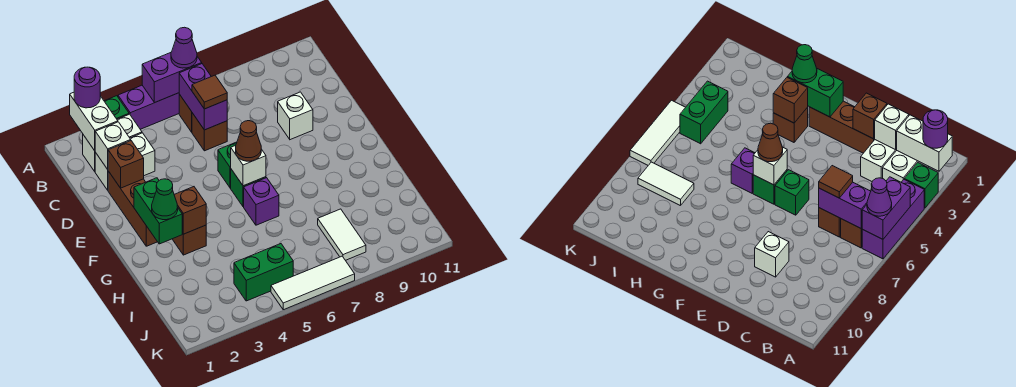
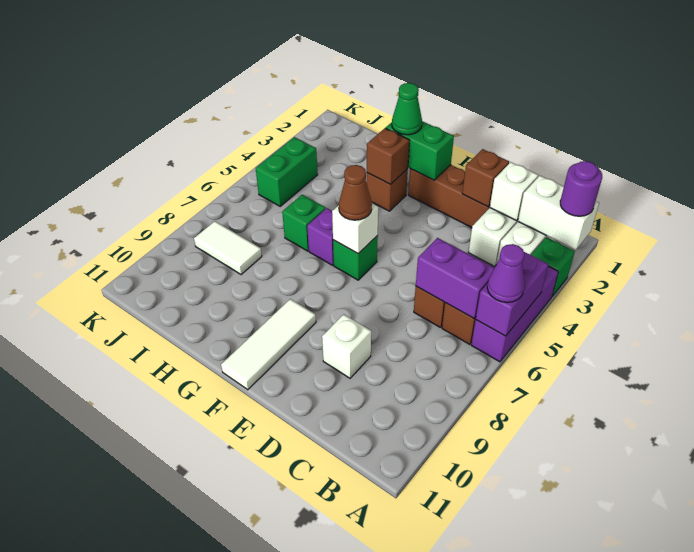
brown tile C6 level 3 -> none
green brick E6 level 1 -> green brick H6 level 1
white tile K5:K7 level 1 -> white tile F9:F11 level 1

